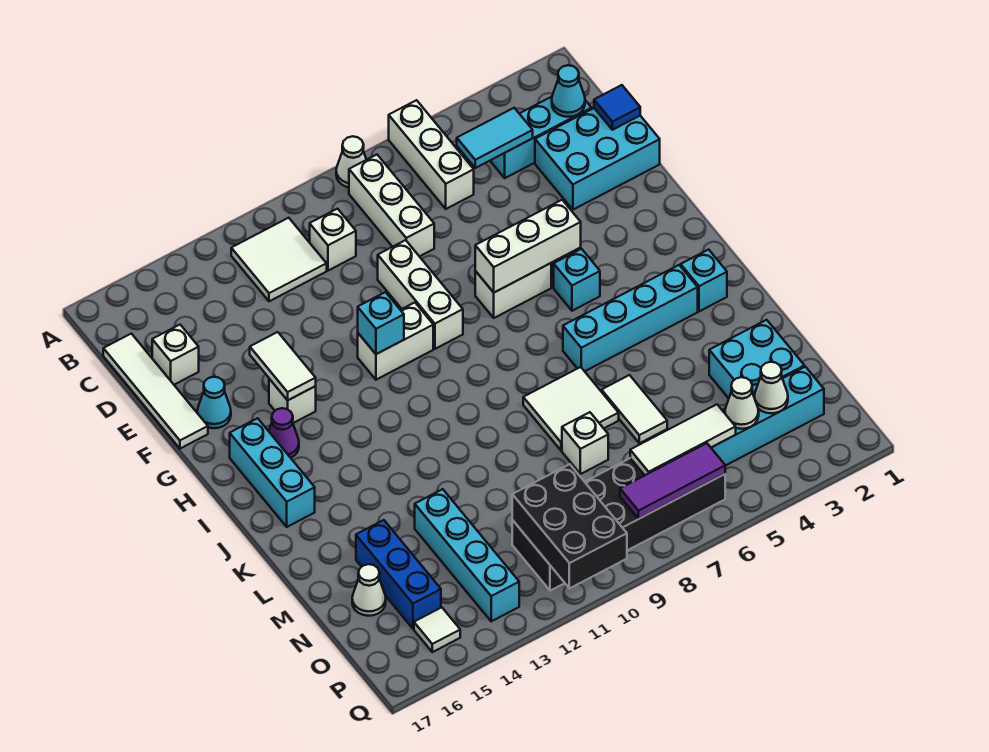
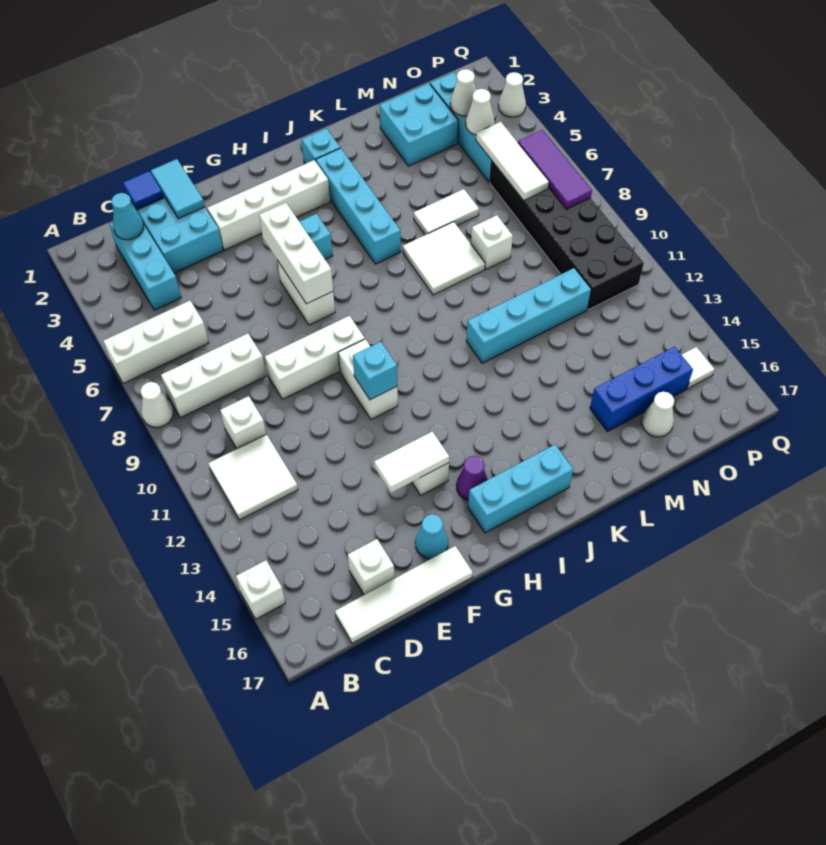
none -> white brick A15 level 1
cyan tile C4:C5 level 2 -> cyan tile E1:E2 level 2
none -> white brick F3:I3 level 1
cyan brick M13:P13 level 1 -> cyan brick K11:N11 level 1
black brick O10:Q11 level 2 -> none
none -> white cone Q3 level 1

